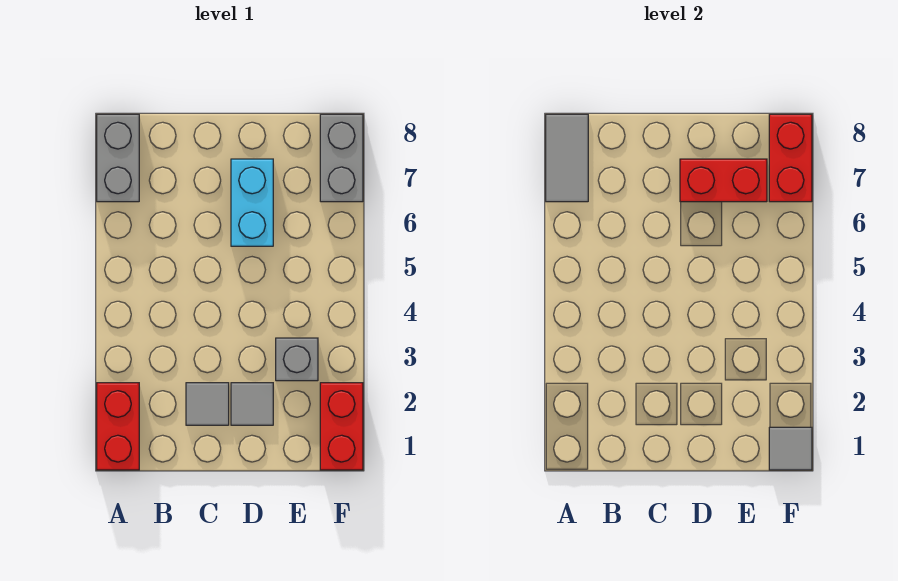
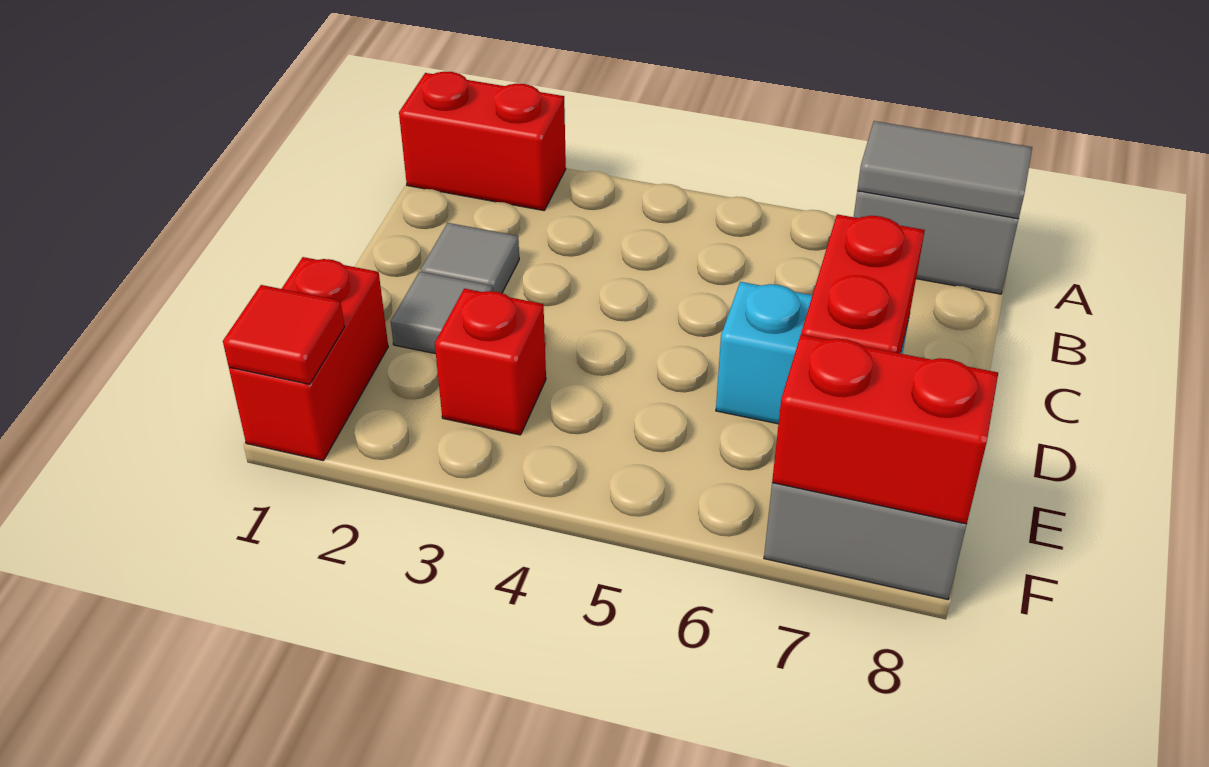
grey brick E3 level 1 -> red brick E3 level 1
red brick F1:F2 level 1 -> red brick E1:F1 level 1
grey tile F1 level 2 -> red tile F1 level 2

